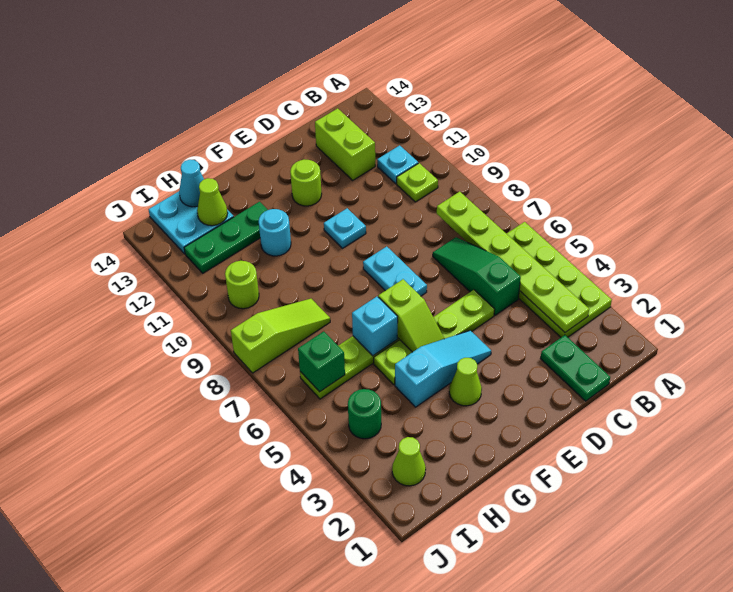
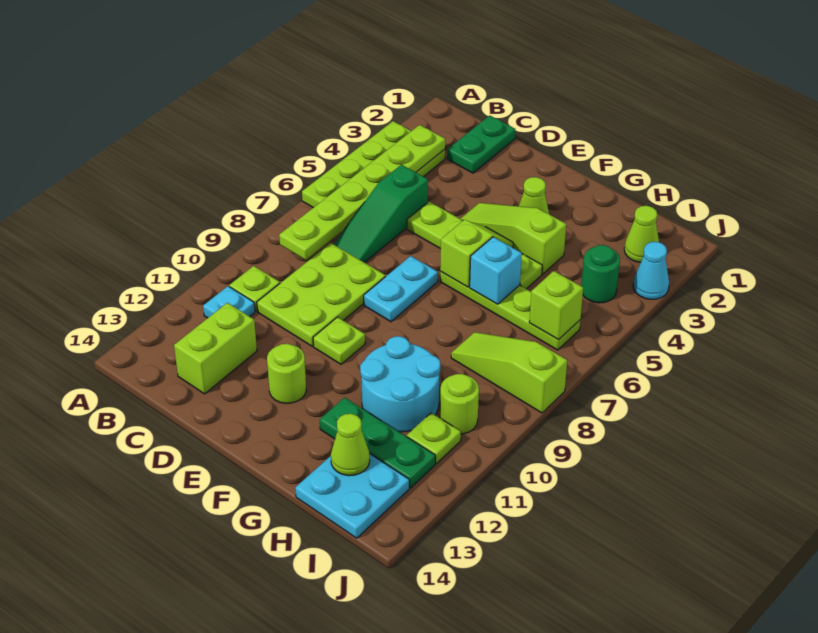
none -> lime plate C8:D10 level 1
cyan slope E4:G4 level 1 top G -> lime slope E4:G4 level 1 top G
cyan plate E10 level 1 -> lime plate E10 level 1
cyan round brick G11 level 1 -> cyan round brick G10:H11 level 1
cyan cone H14 level 2 -> cyan cone J3 level 1
green brick I6 level 2 -> lime brick I6 level 2
none -> lime plate I11 level 1

